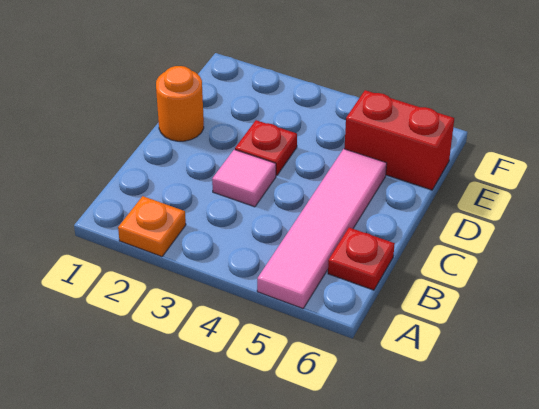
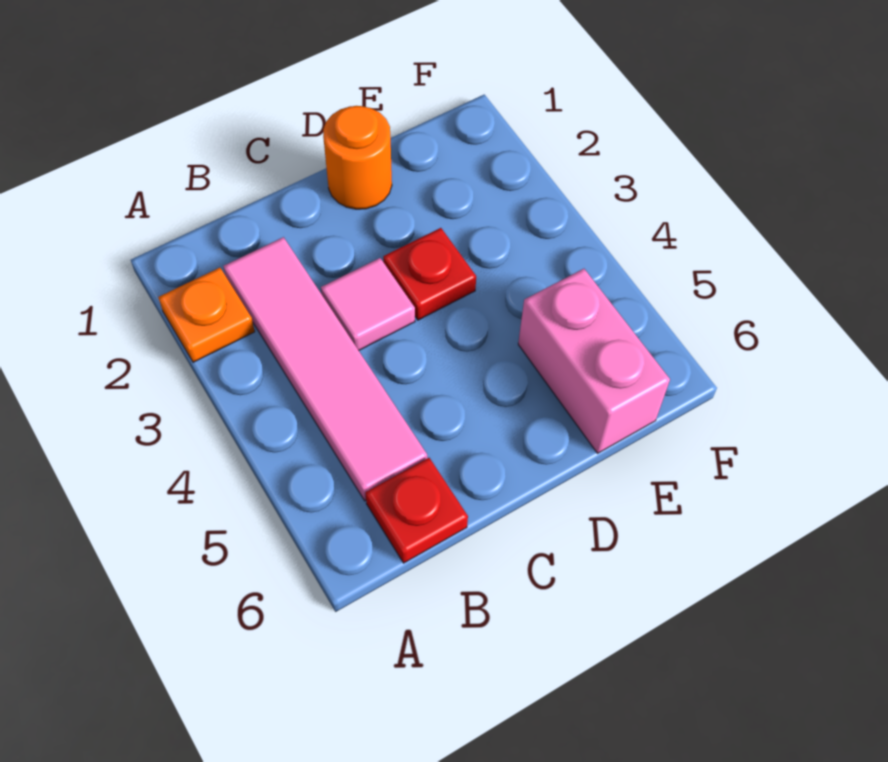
pink tile A5:D5 level 1 -> pink tile B2:B5 level 1
red brick E5:E6 level 1 -> pink brick E5:E6 level 1

